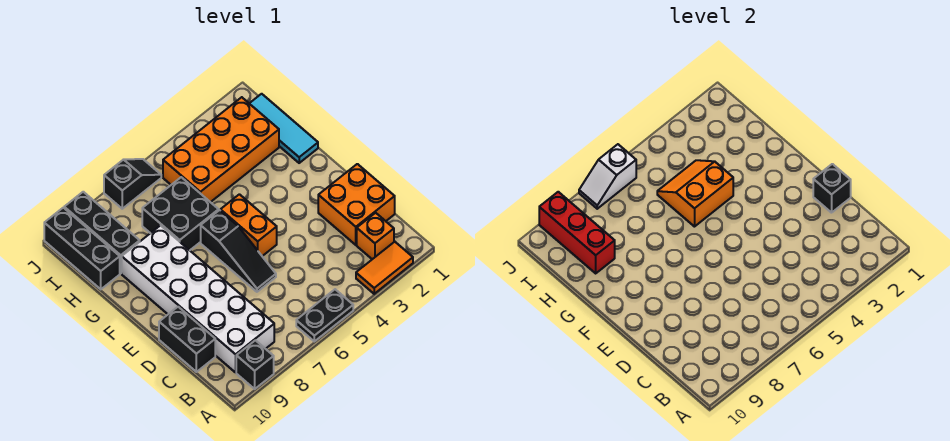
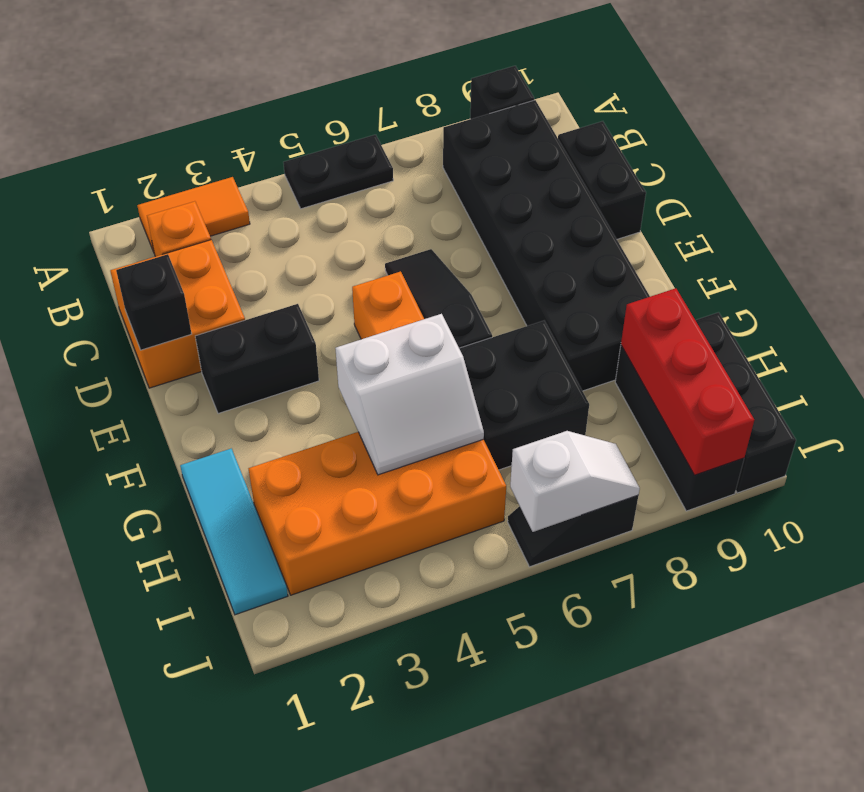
white brick B8:G9 level 1 -> black brick B8:G9 level 1
none -> black brick E2:E3 level 1
orange slope G4:H5 level 2 top G -> white slope G4:H5 level 2 top G

